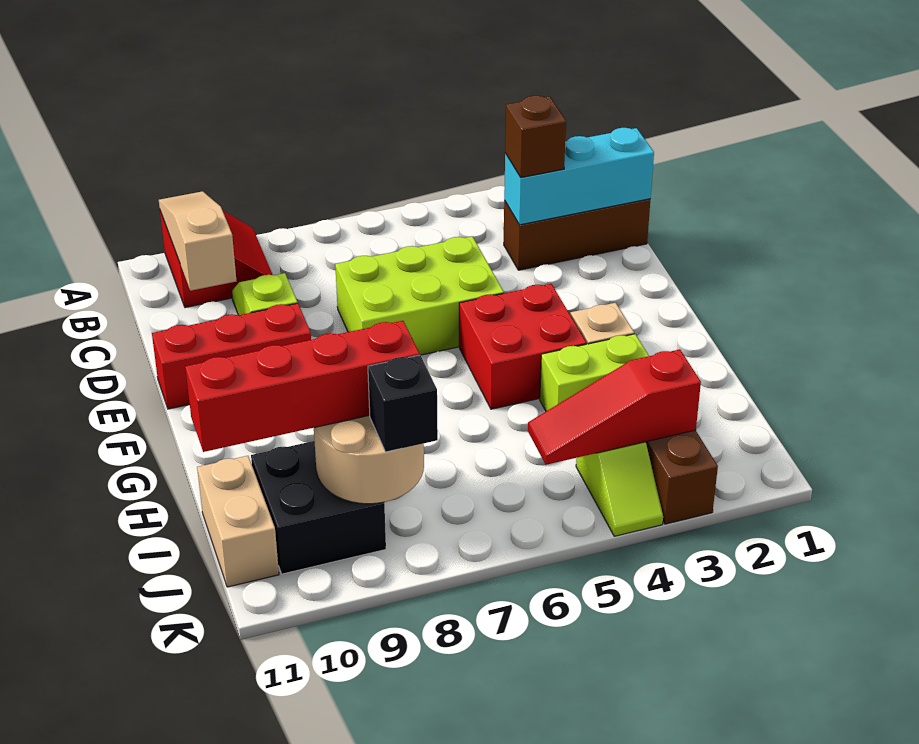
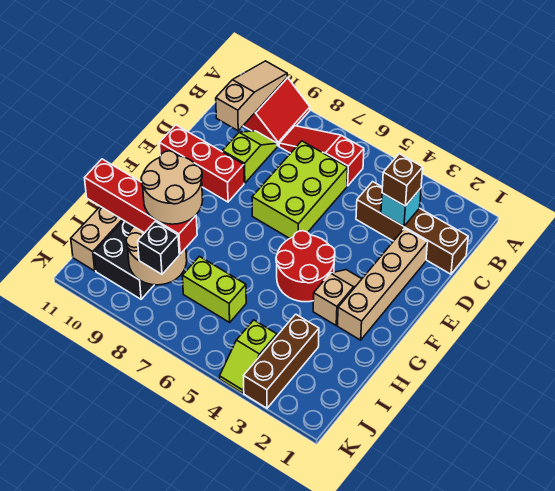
brown brick C1:C3 level 1 -> brown brick C1:C4 level 1
cyan brick C1:C3 level 2 -> cyan brick C3 level 2
none -> tan brick D2:G2 level 1
lime brick D5:E7 level 1 -> lime brick C6:E7 level 1
red brick F4:G5 level 1 -> red round brick F4:G5 level 1
lime brick H3:H4 level 1 -> lime brick I6:I7 level 1
none -> tan round brick H8:I9 level 4
red slope J3:J5 level 2 top 3 -> red slope B6:B8 level 1 top 6

